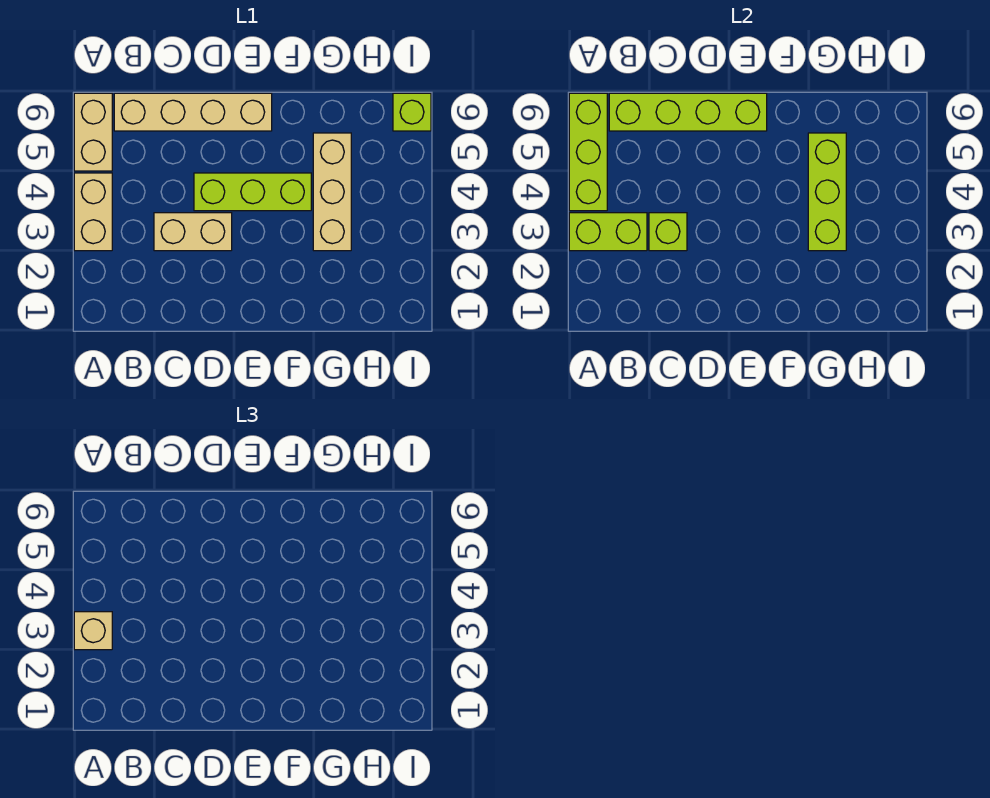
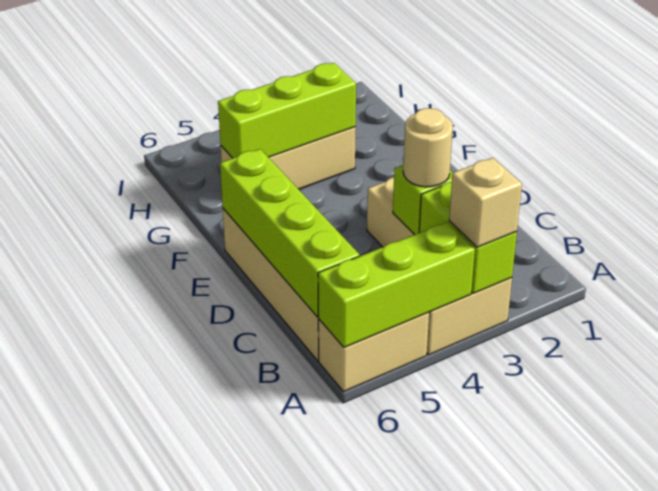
none -> tan round brick C3 level 3
lime brick D4:F4 level 1 -> none
lime brick I6 level 1 -> none

